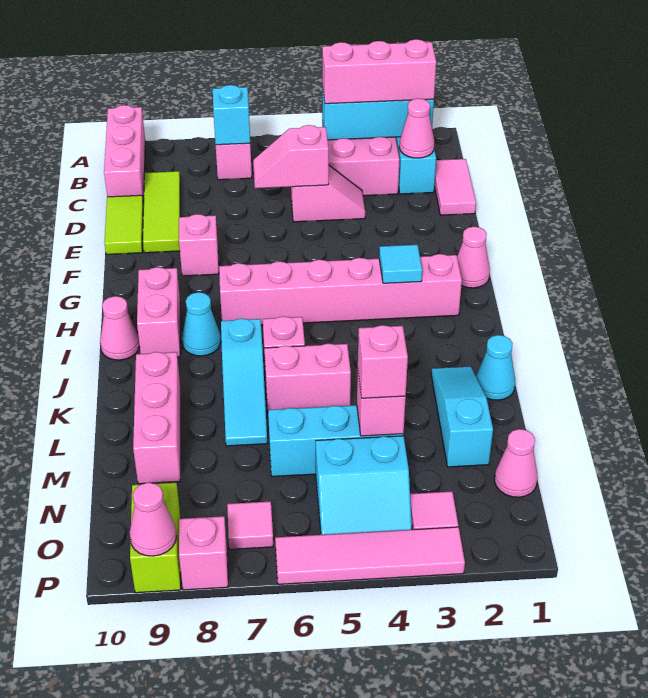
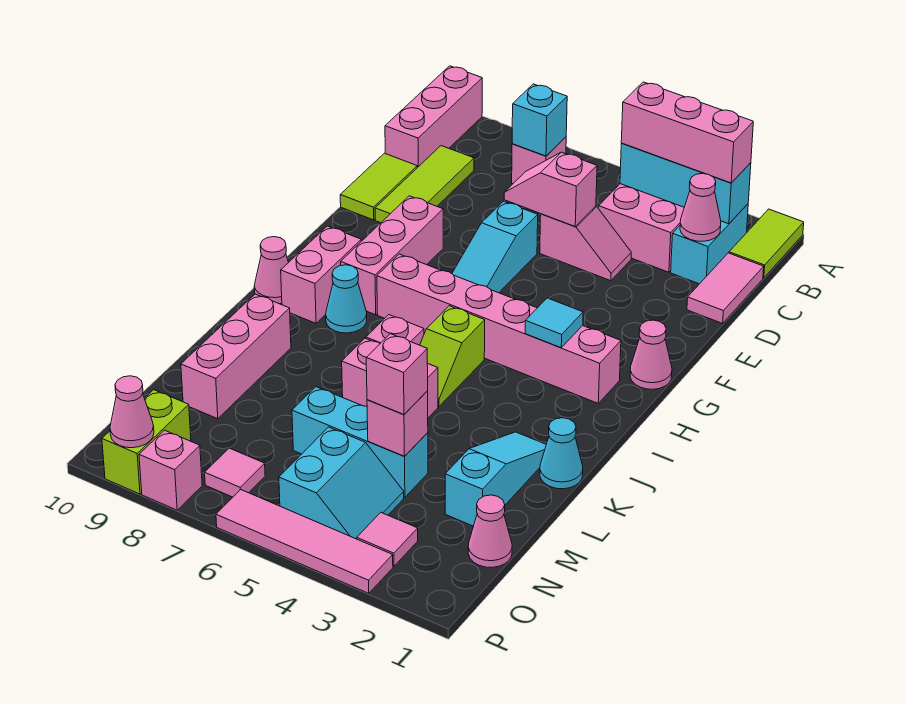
none -> lime tile A1:B1 level 1
pink brick F8 level 1 -> pink brick F8:H8 level 1
none -> lime slope I5:J5 level 1 top I
cyan slope J7:L7 level 1 top J -> cyan slope E6:G6 level 1 top E
cyan slope N4:O5 level 1 top N -> cyan slope N4:O5 level 1 top 5

